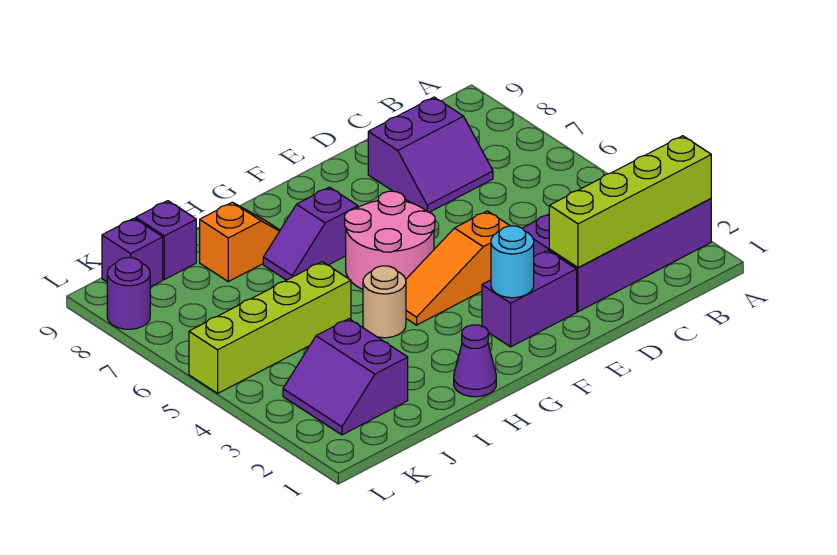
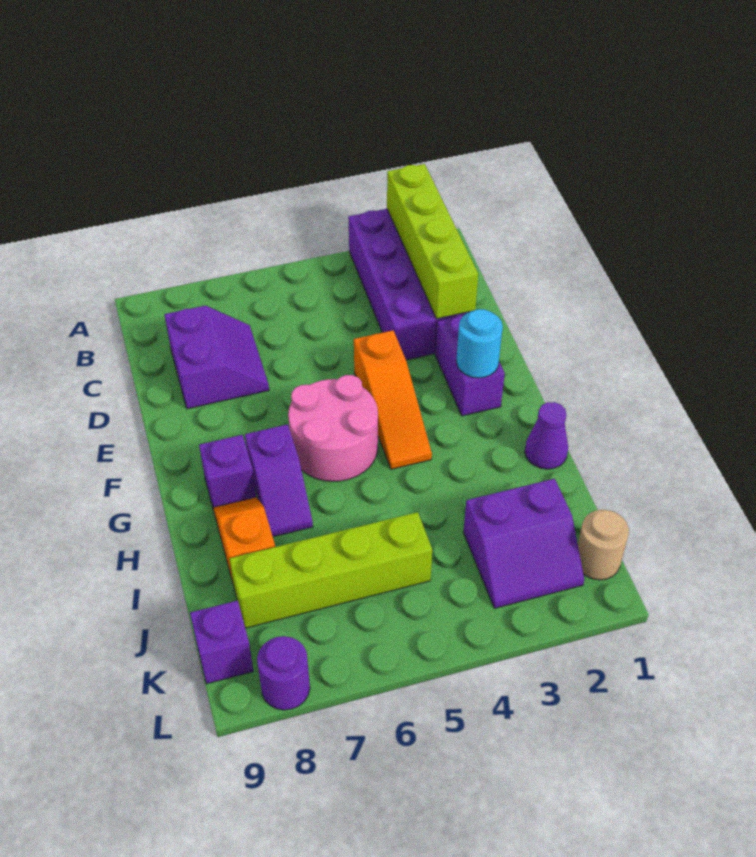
tan round brick H4 level 1 -> tan round brick K1 level 1
lime brick I5:L5 level 1 -> lime brick J5:J8 level 1
purple brick J9 level 1 -> purple brick G8 level 1

